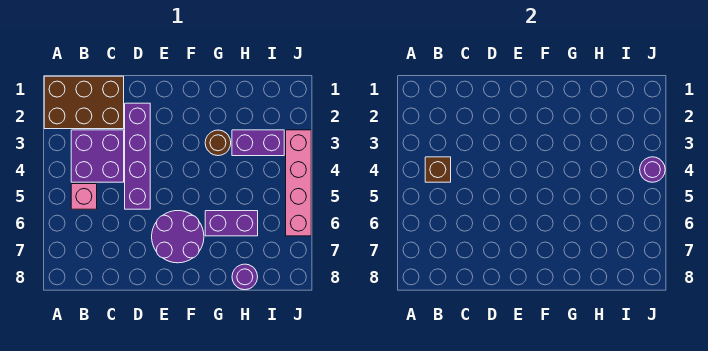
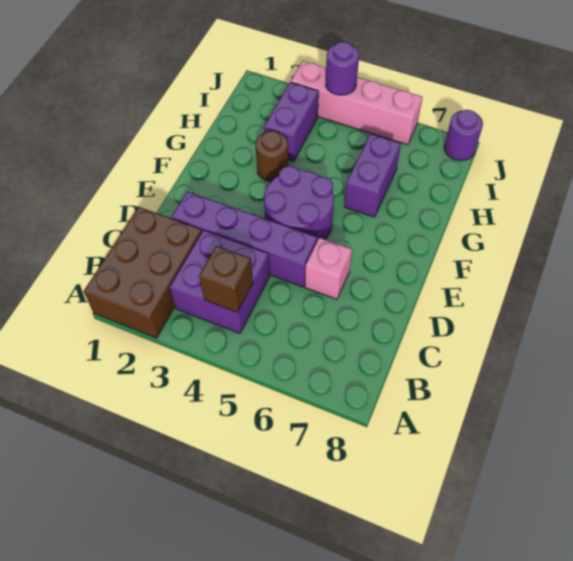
pink brick B5 level 1 -> pink brick D6 level 1
purple round brick E6:F7 level 1 -> purple round brick E4:F5 level 1
purple round brick H8 level 1 -> purple round brick J8 level 1

